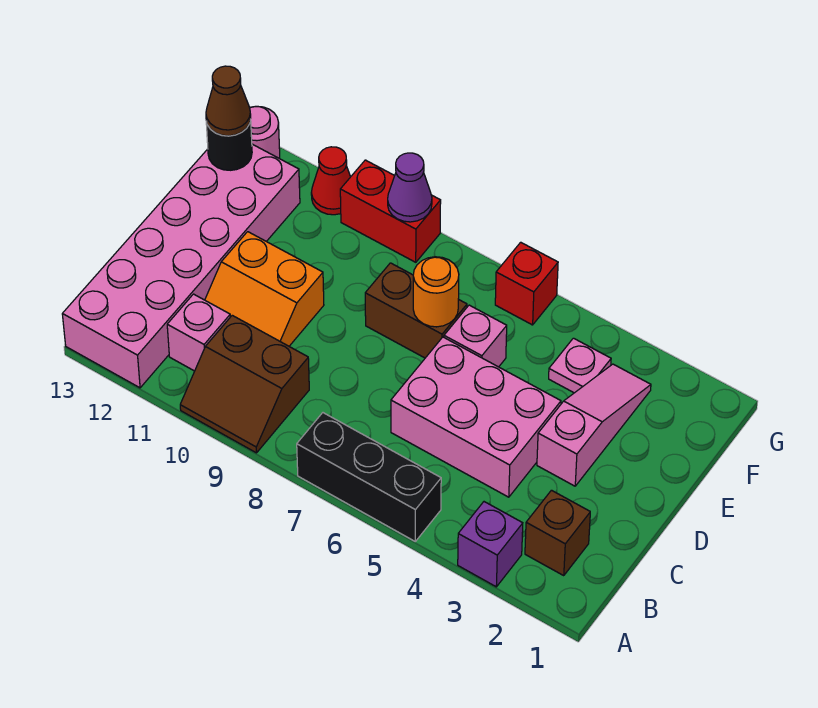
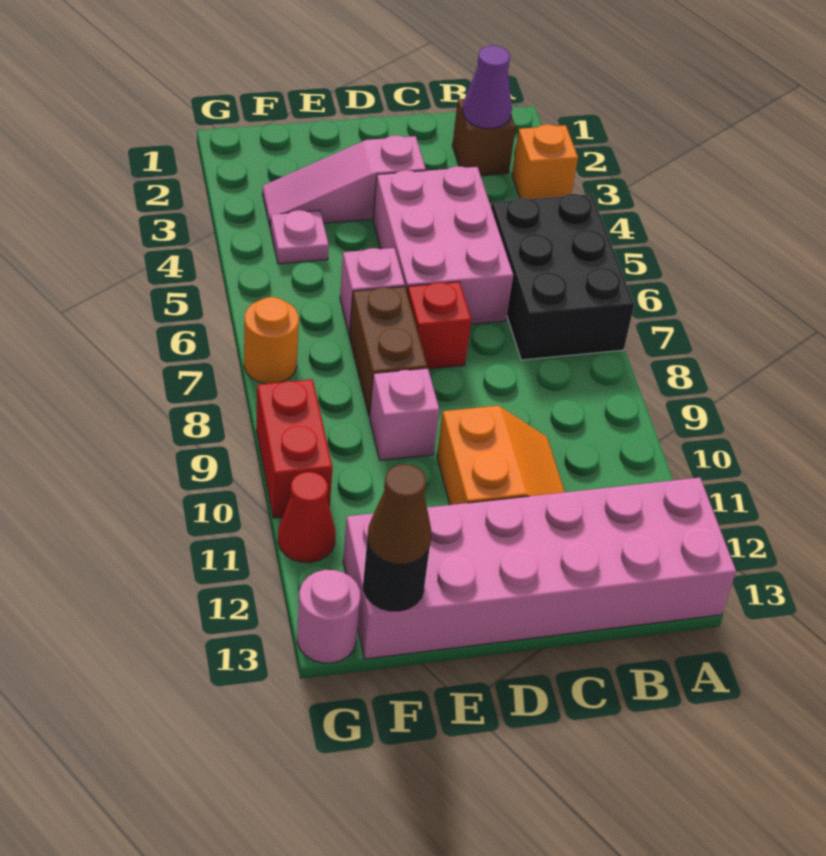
purple brick A3 level 1 -> orange brick A3 level 1
black brick A5:A7 level 1 -> black brick A5:B7 level 1
brown slope A9:B10 level 1 top B -> none
pink brick B11 level 1 -> pink brick E9 level 1
orange round brick E7 level 2 -> orange round brick G7 level 1
red brick G6 level 1 -> red brick D7 level 1
purple cone G9 level 2 -> purple cone B2 level 2

